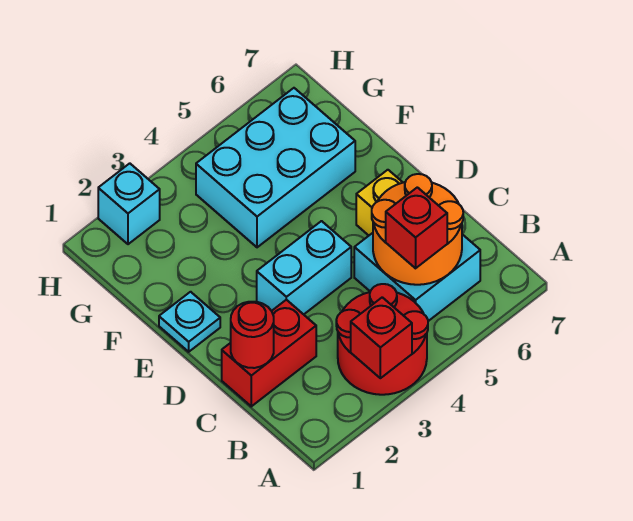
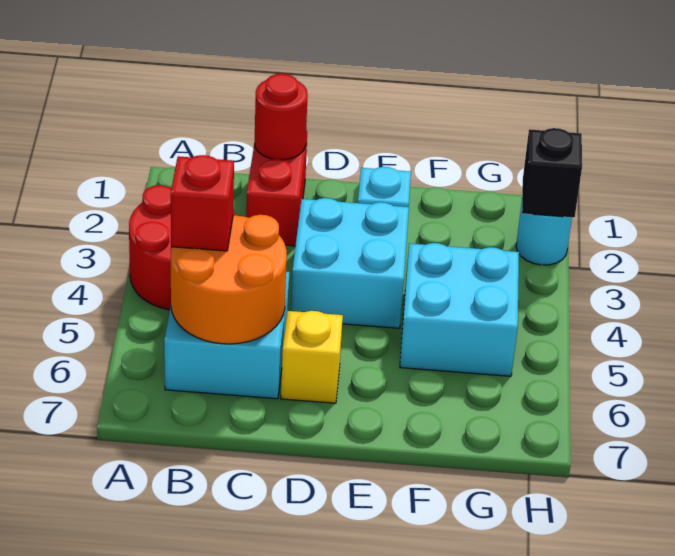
red brick A3 level 2 -> none
cyan brick D3:D4 level 1 -> cyan brick D3:E4 level 1
cyan brick F4:G6 level 1 -> cyan brick F4:G5 level 1
cyan brick H2 level 1 -> cyan round brick H2 level 1
none -> black brick H2 level 2

